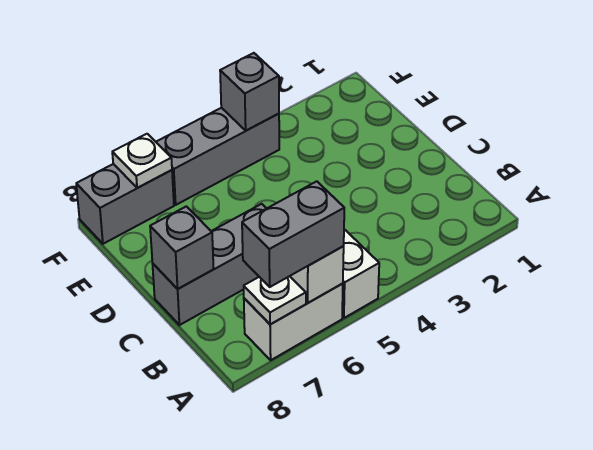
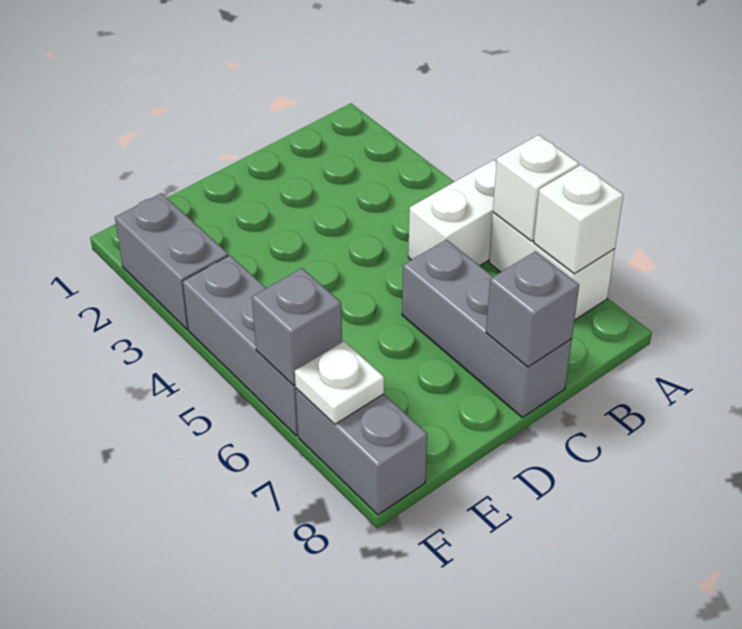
grey brick A6:A7 level 3 -> grey brick F2:F3 level 1
white plate A7 level 2 -> white brick A7 level 2
grey brick F4 level 2 -> grey brick F6 level 2

